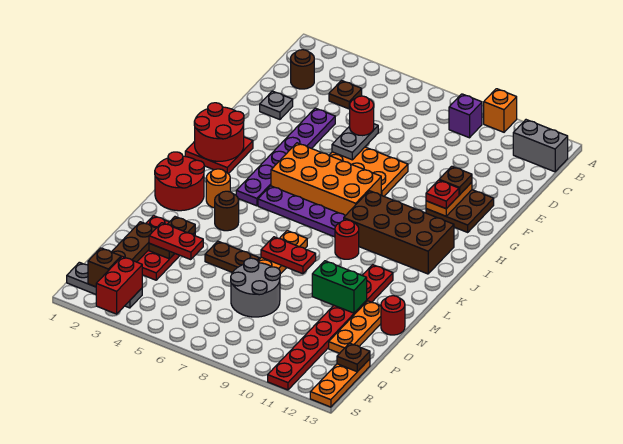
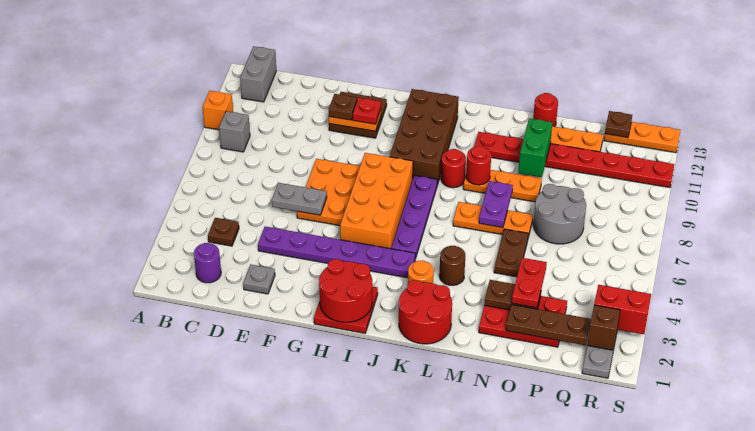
purple brick B9 level 1 -> grey brick B9 level 1
brown round brick C2 level 1 -> purple round brick C2 level 1
red round brick E6 level 3 -> red round brick L9 level 2
none -> orange plate L9:N9 level 1
red plate M7:M8 level 2 -> purple plate M7:M8 level 2

